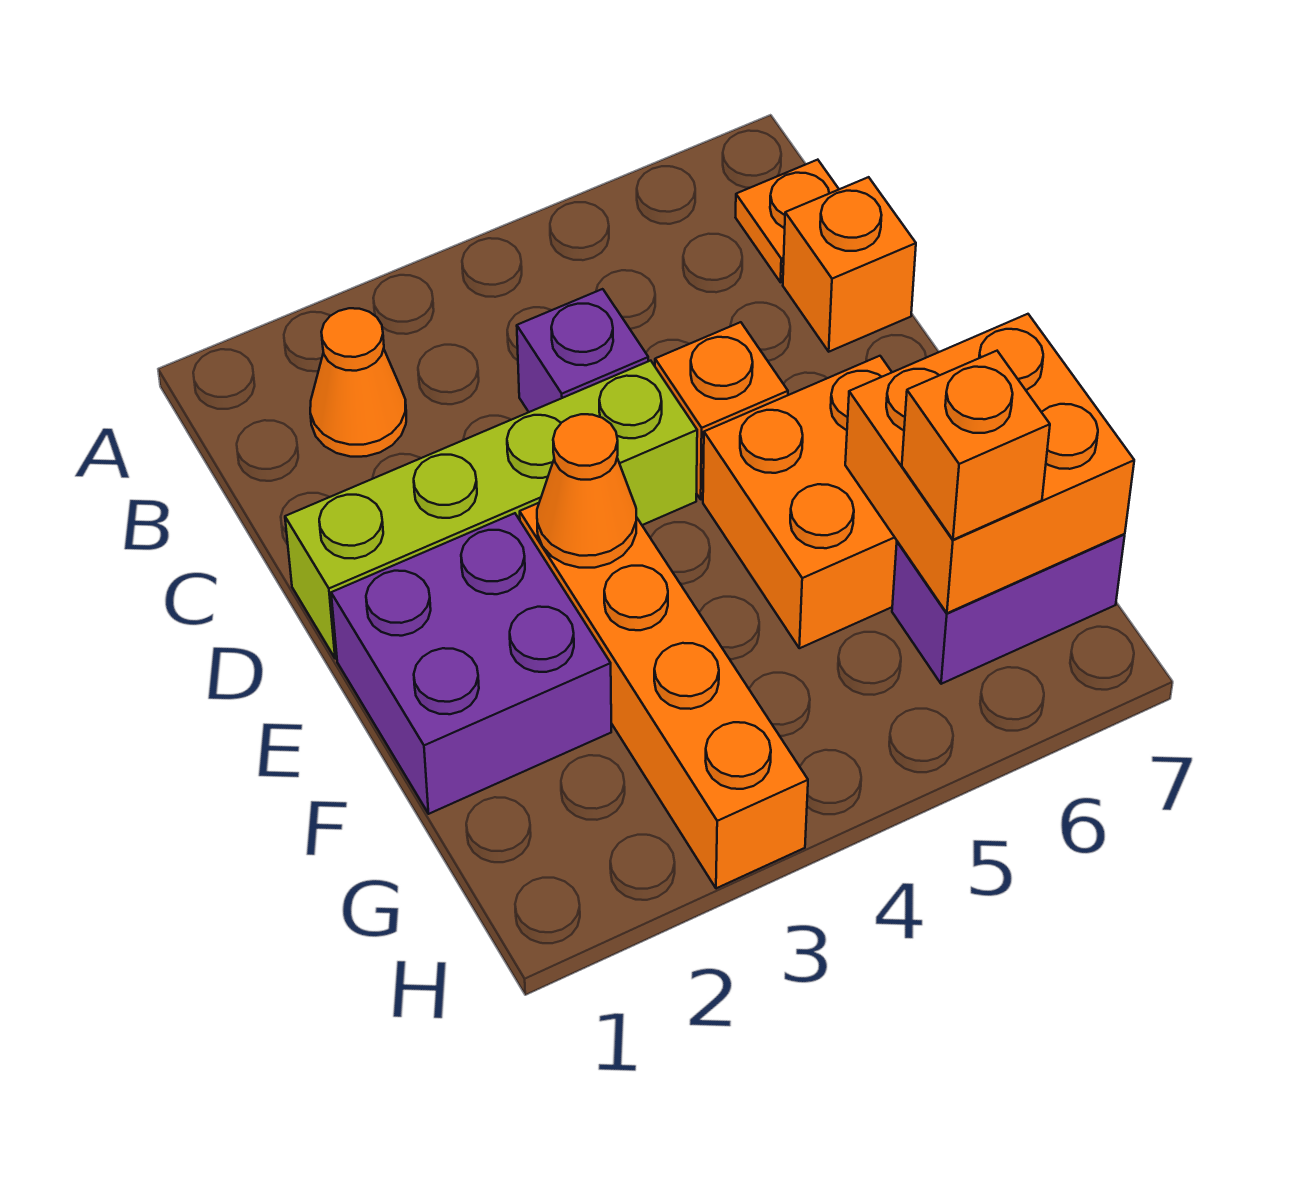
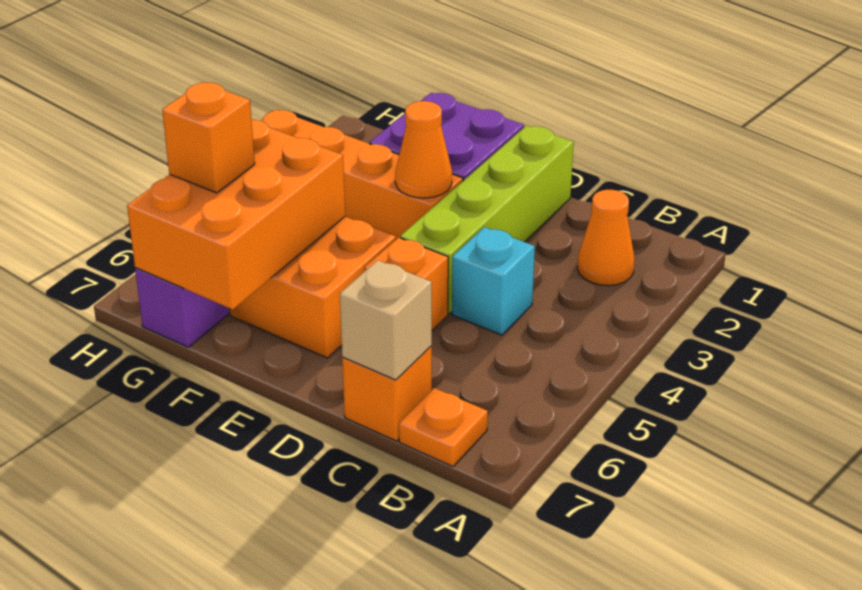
purple brick C4 level 1 -> cyan brick C4 level 1
none -> tan brick C7 level 2
orange brick F6:G7 level 2 -> orange brick F5:G7 level 2

